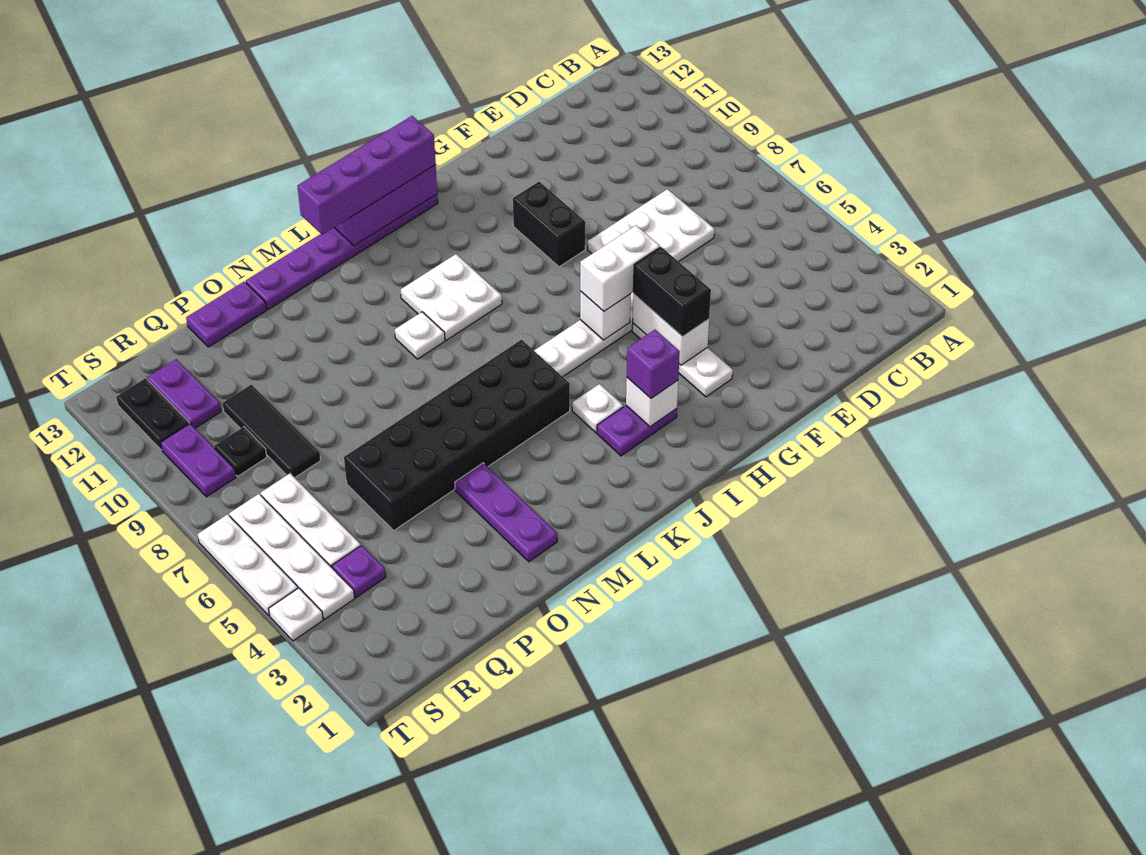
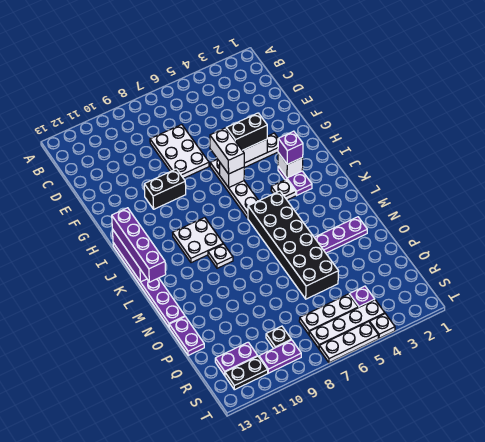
black tile Q8:Q10 level 1 -> none

